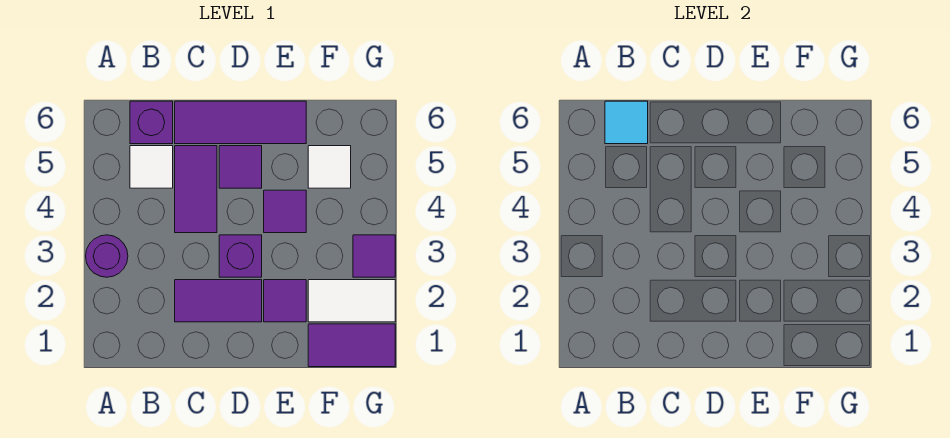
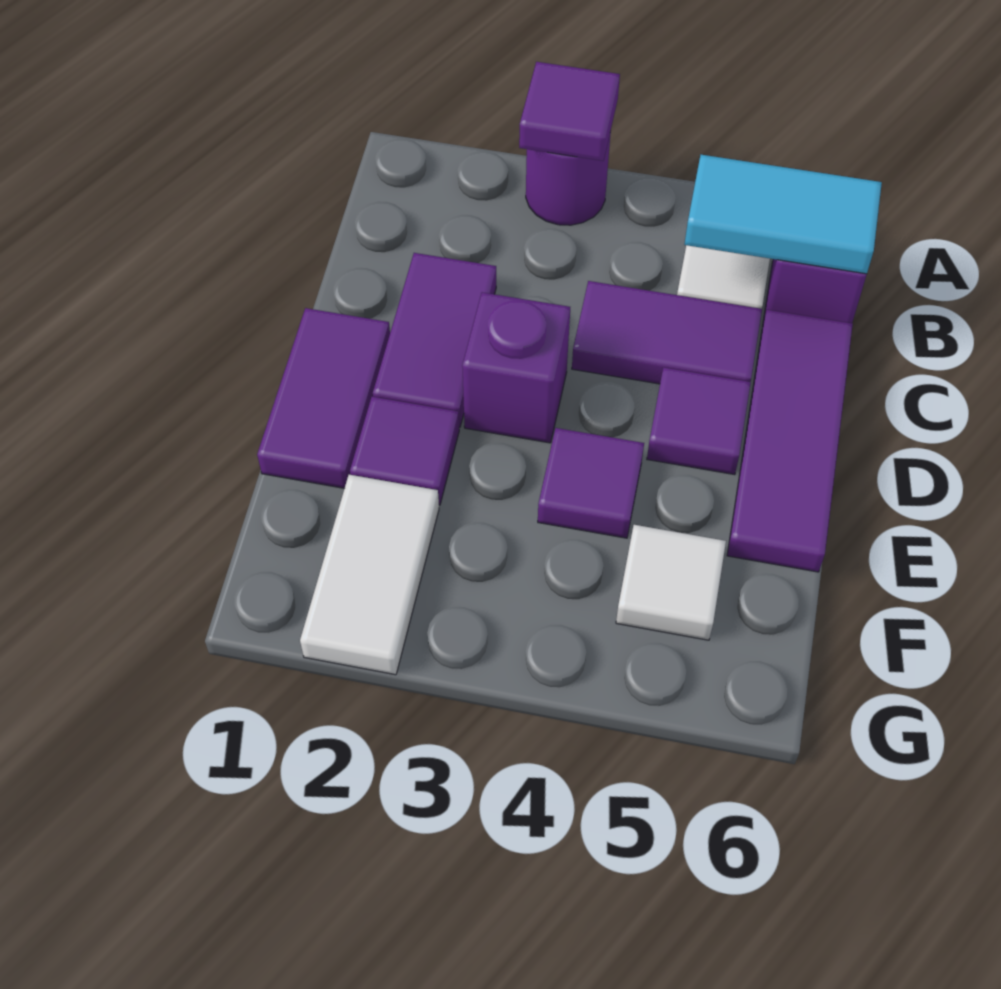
cyan tile B6 level 2 -> cyan tile B5:B6 level 2
purple tile F1:G1 level 1 -> purple tile D1:E1 level 1
purple tile G3 level 1 -> purple tile A3 level 2

